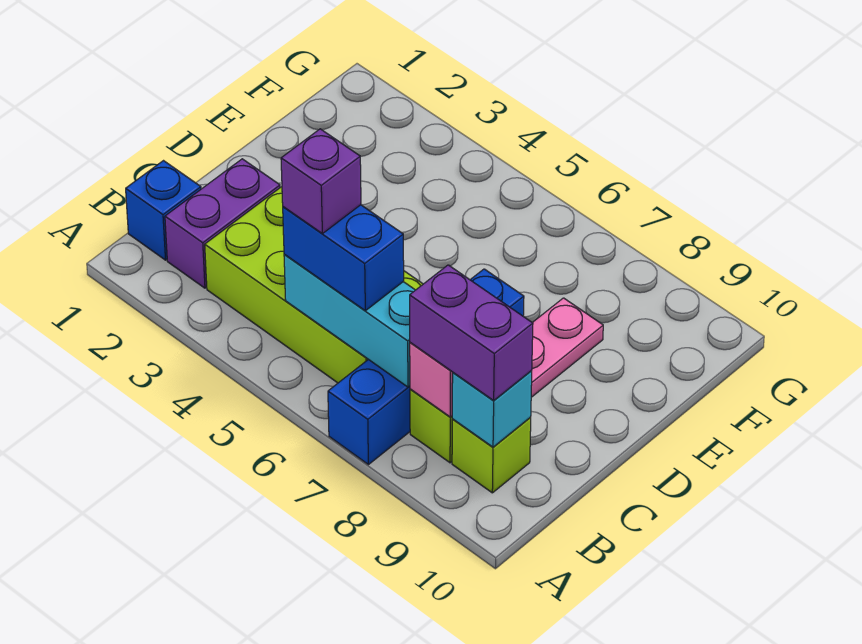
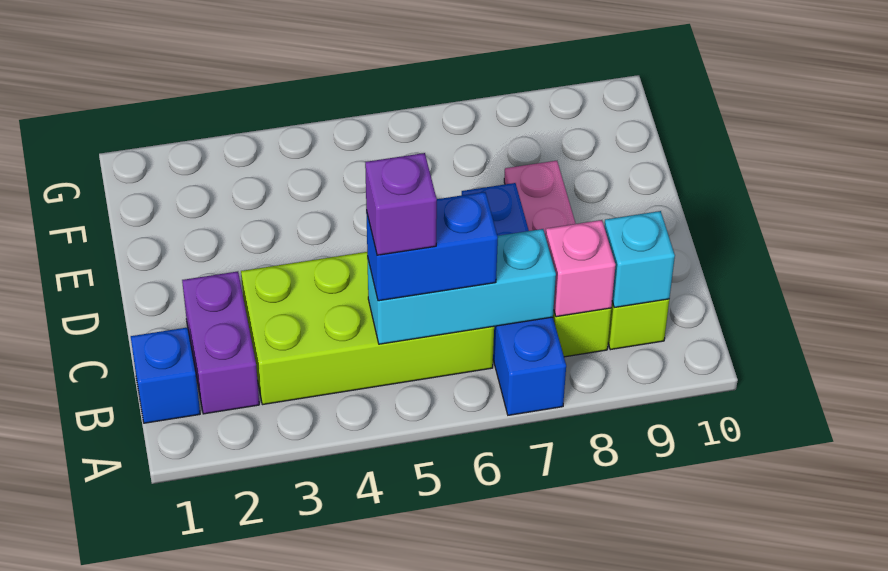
purple brick B8:B9 level 3 -> none

